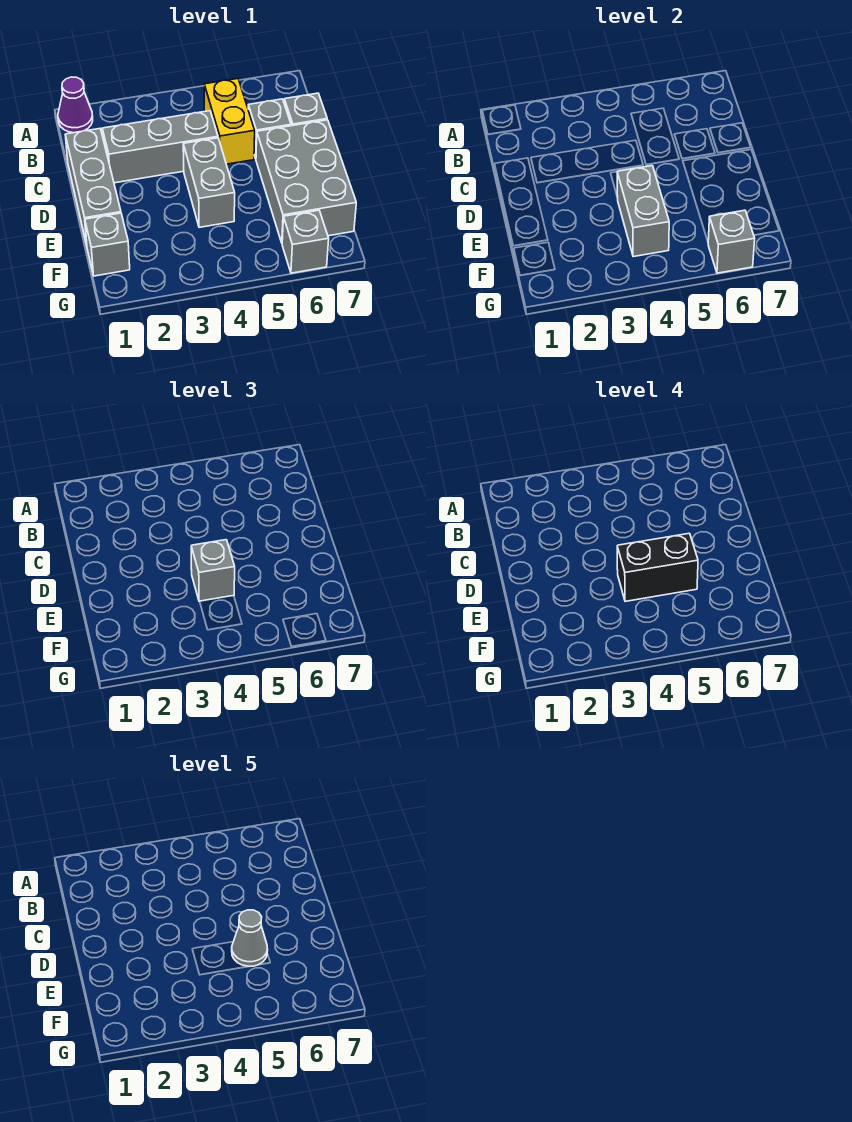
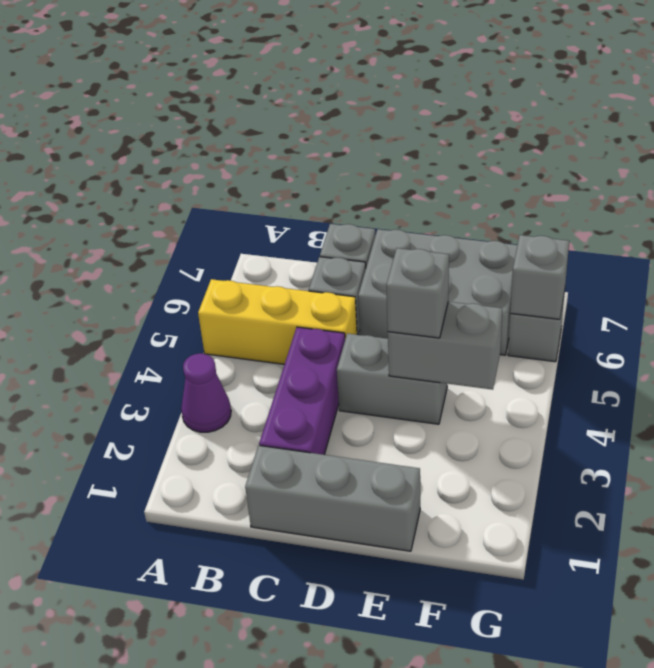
purple cone A1 level 1 -> purple cone A3 level 1
yellow brick B5:C5 level 1 -> yellow brick A5:C5 level 1
grey brick C2:C4 level 1 -> purple brick C2:C4 level 1
black brick E4:E5 level 4 -> none
grey cone E5 level 5 -> none
grey brick F1 level 1 -> none

